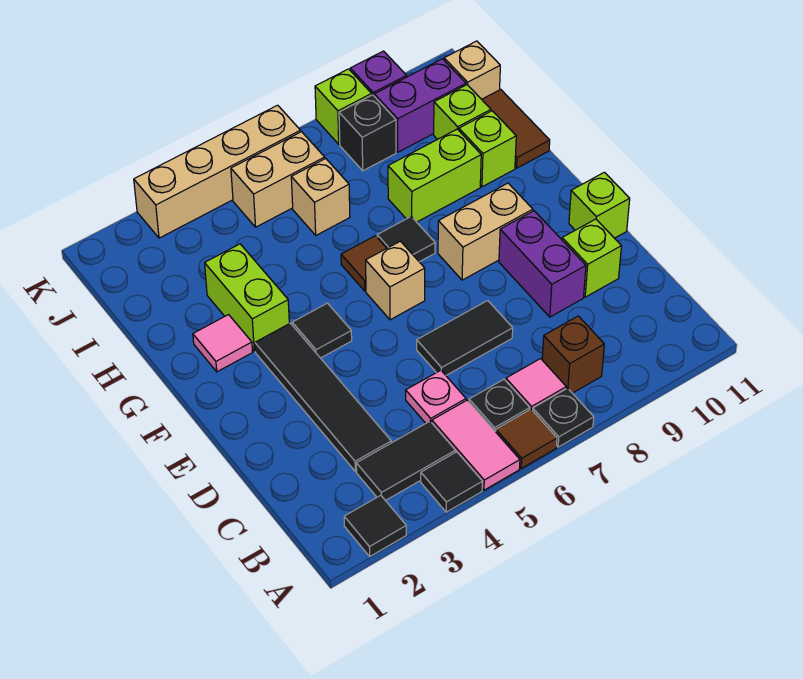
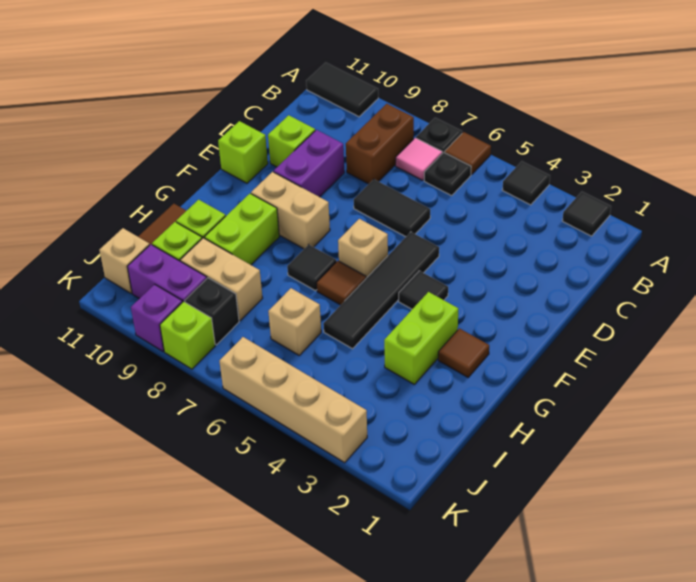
pink tile A5:B5 level 1 -> none
black tile B3:B4 level 1 -> black tile A10:A11 level 1
brown brick B8 level 1 -> brown brick B8:C8 level 1
black tile C3:F3 level 1 -> black tile E5:H5 level 1
pink plate C5 level 1 -> none
pink tile G2 level 1 -> brown tile G2 level 1
lime brick H8:H9 level 1 -> lime brick G9:H9 level 1
tan brick J5:J6 level 1 -> tan brick I8:I9 level 1

